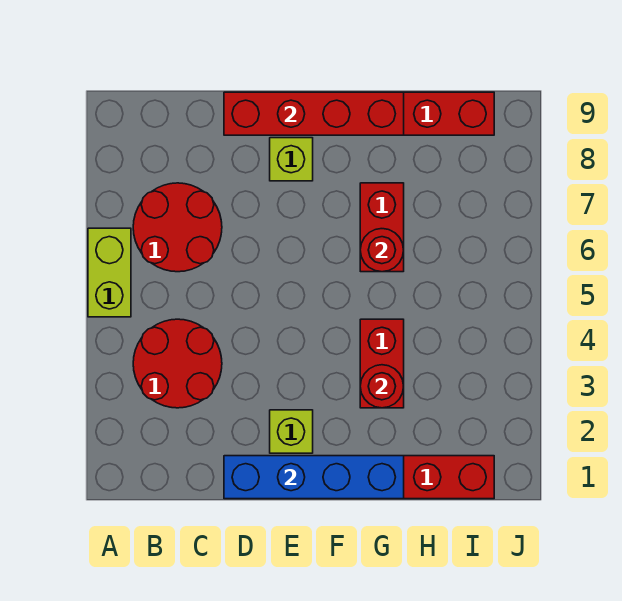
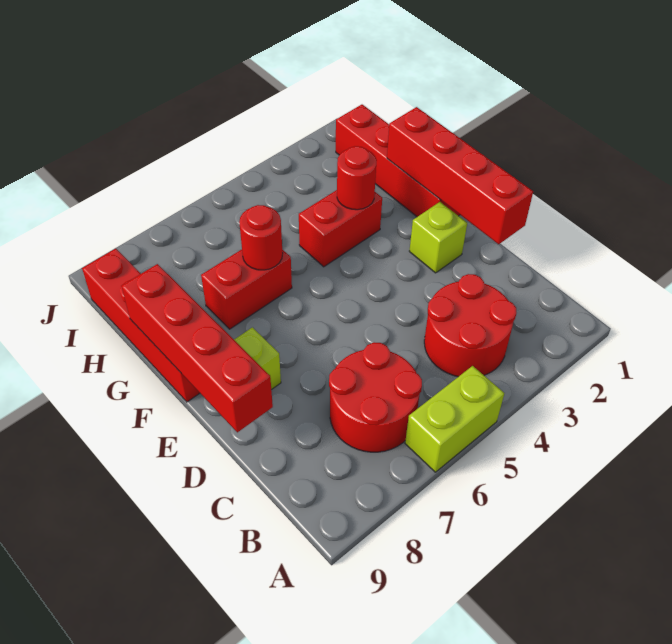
blue brick D1:G1 level 2 -> red brick D1:G1 level 2

